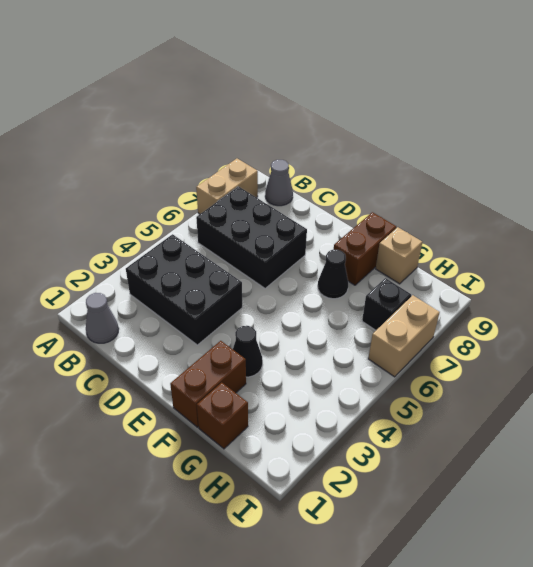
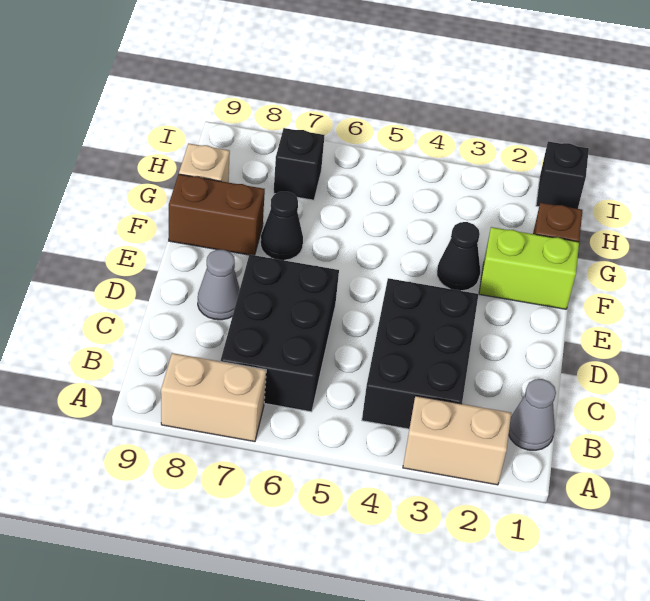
grey cone B9 level 1 -> grey cone D8 level 1
brown brick F1:F2 level 1 -> lime brick F1:F2 level 1
none -> black brick I1 level 1
tan brick I6:I7 level 1 -> tan brick A2:A3 level 1

